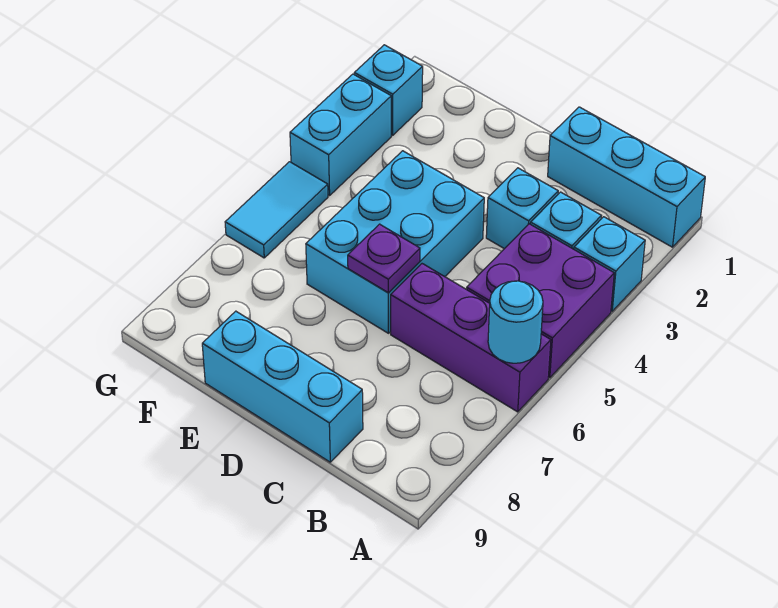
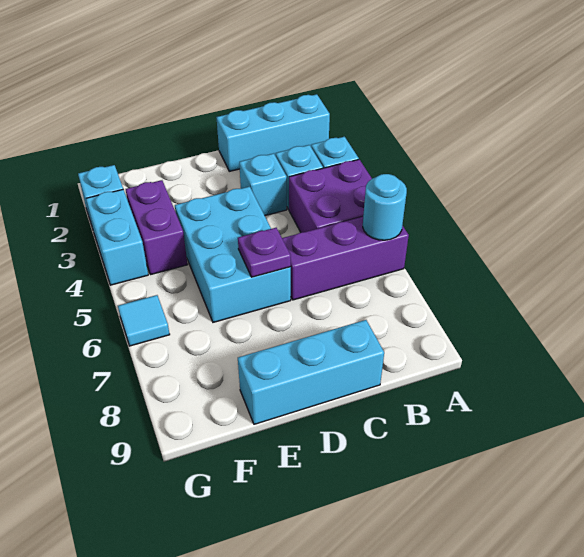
none -> purple brick F3:F4 level 1
cyan tile G5:G6 level 1 -> cyan tile G6 level 1

